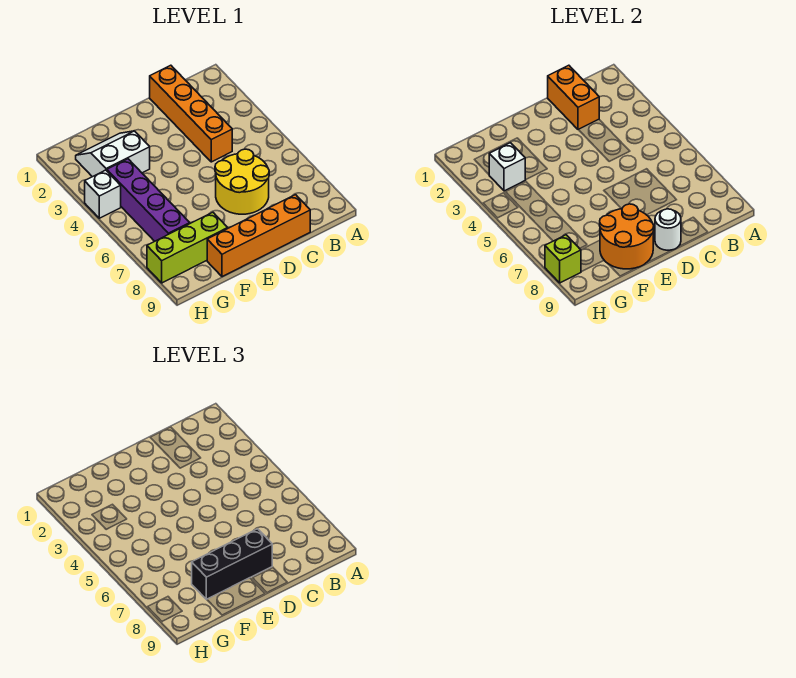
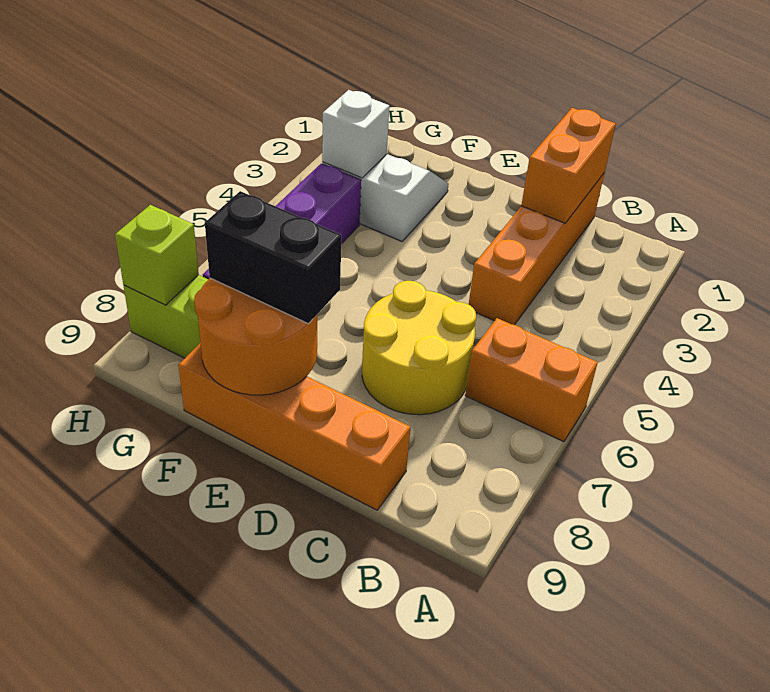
none -> orange brick A6:B6 level 1
black brick D8:F8 level 3 -> black brick E8:F8 level 3
white round brick D9 level 2 -> none
white brick H4 level 1 -> none

